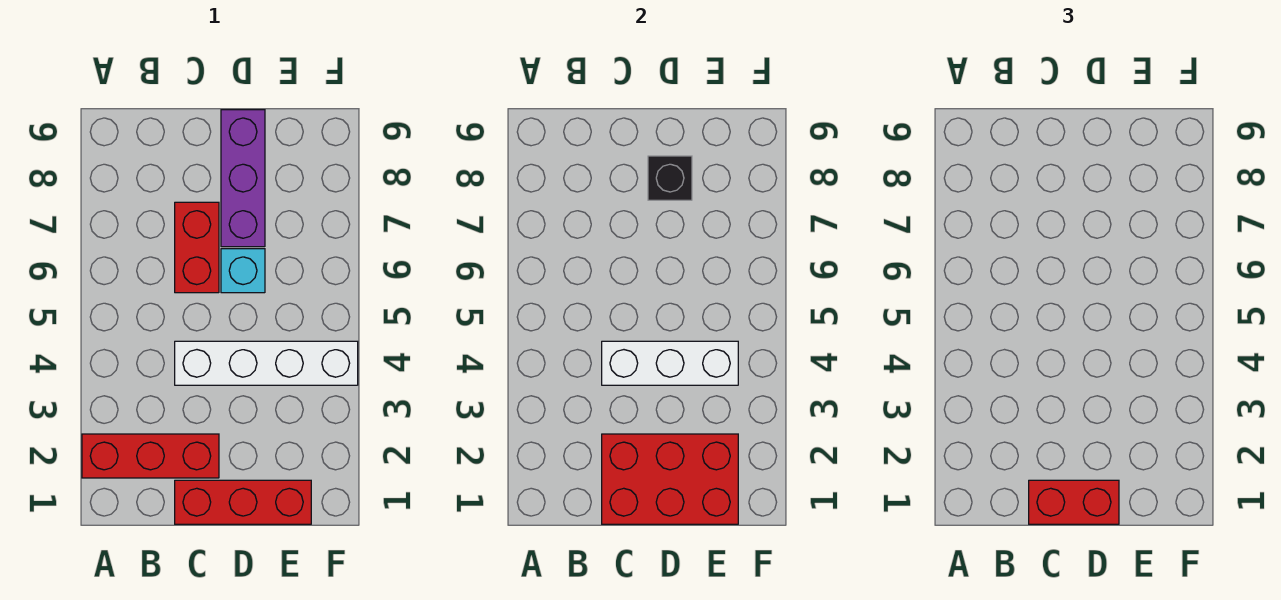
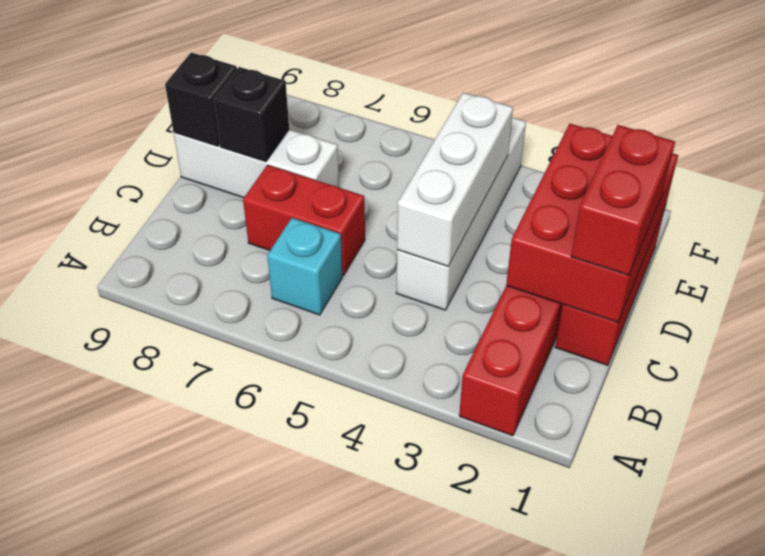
cyan brick D6 level 1 -> cyan brick B6 level 1
purple brick D7:D9 level 1 -> white brick D7:D9 level 1
none -> black brick D9 level 2

